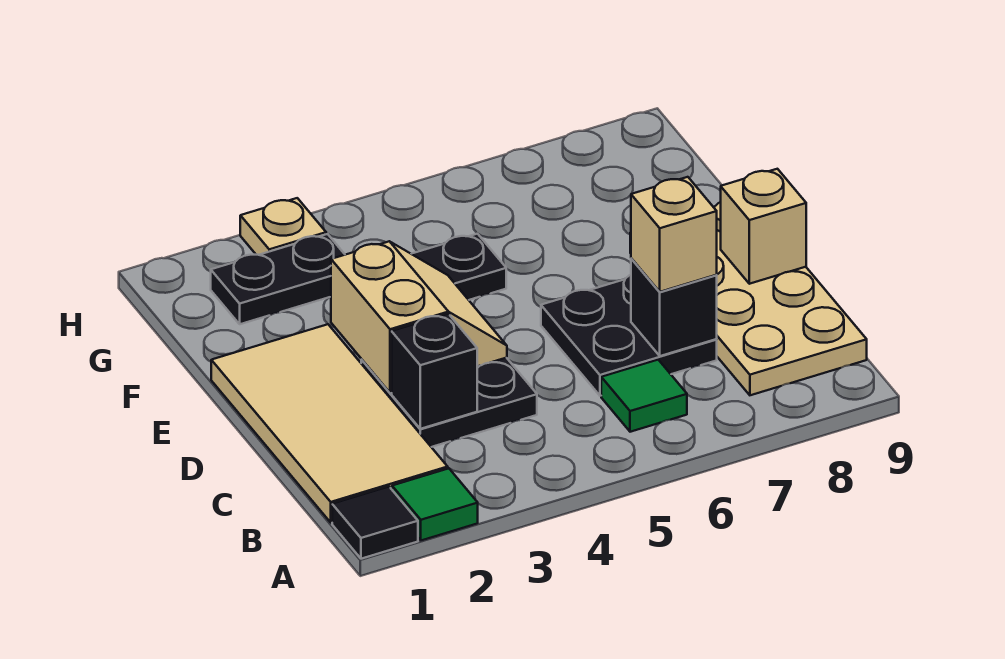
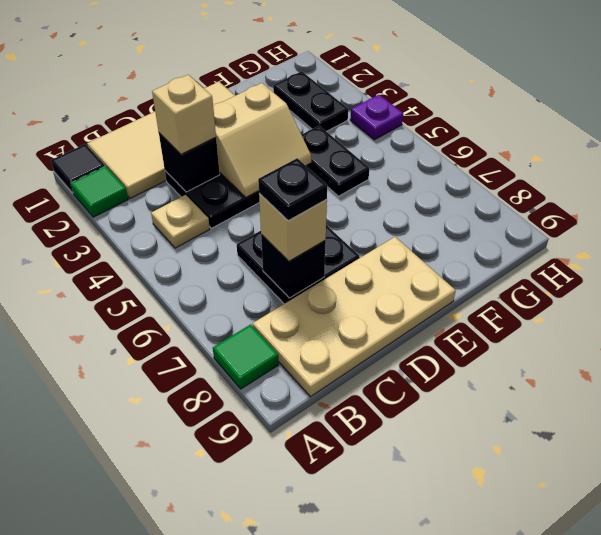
green tile B6 level 1 -> green tile A8 level 1
none -> black plate C7 level 4
tan brick D9 level 2 -> tan brick C3 level 3
tan plate H3 level 1 -> tan plate B4 level 1
none -> purple plate H4 level 1

